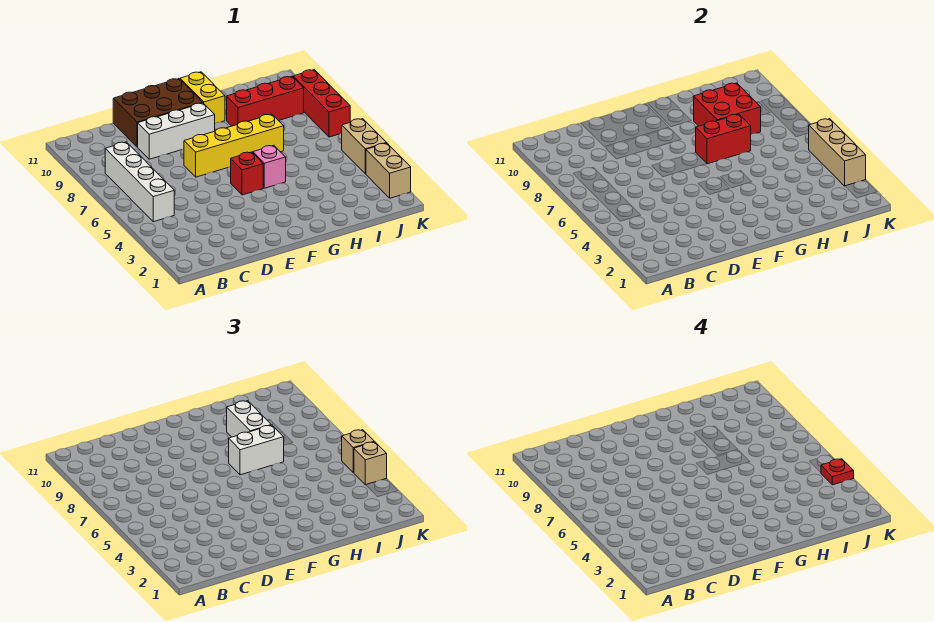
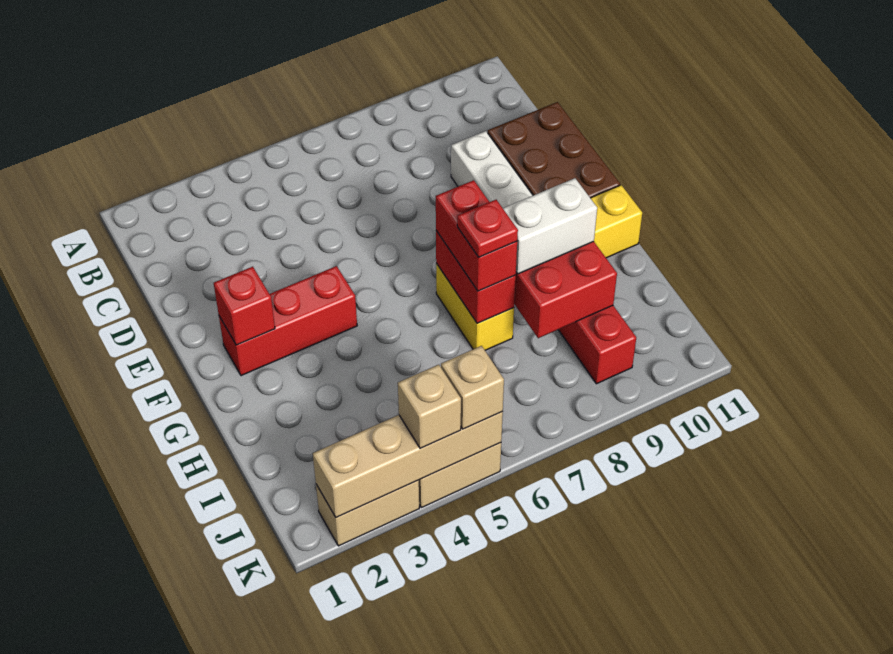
white brick B5:B8 level 1 -> none
yellow brick E7:H7 level 1 -> yellow brick G7:H7 level 1
red brick F5 level 1 -> red brick F2 level 2
pink brick G5 level 1 -> none
white brick G7:H7 level 3 -> red brick G7:H7 level 3
tan brick K3:K5 level 2 -> tan brick K2:K5 level 2
red plate K4 level 4 -> red plate H7 level 4
red brick K7:K9 level 1 -> red brick F2:F4 level 1

